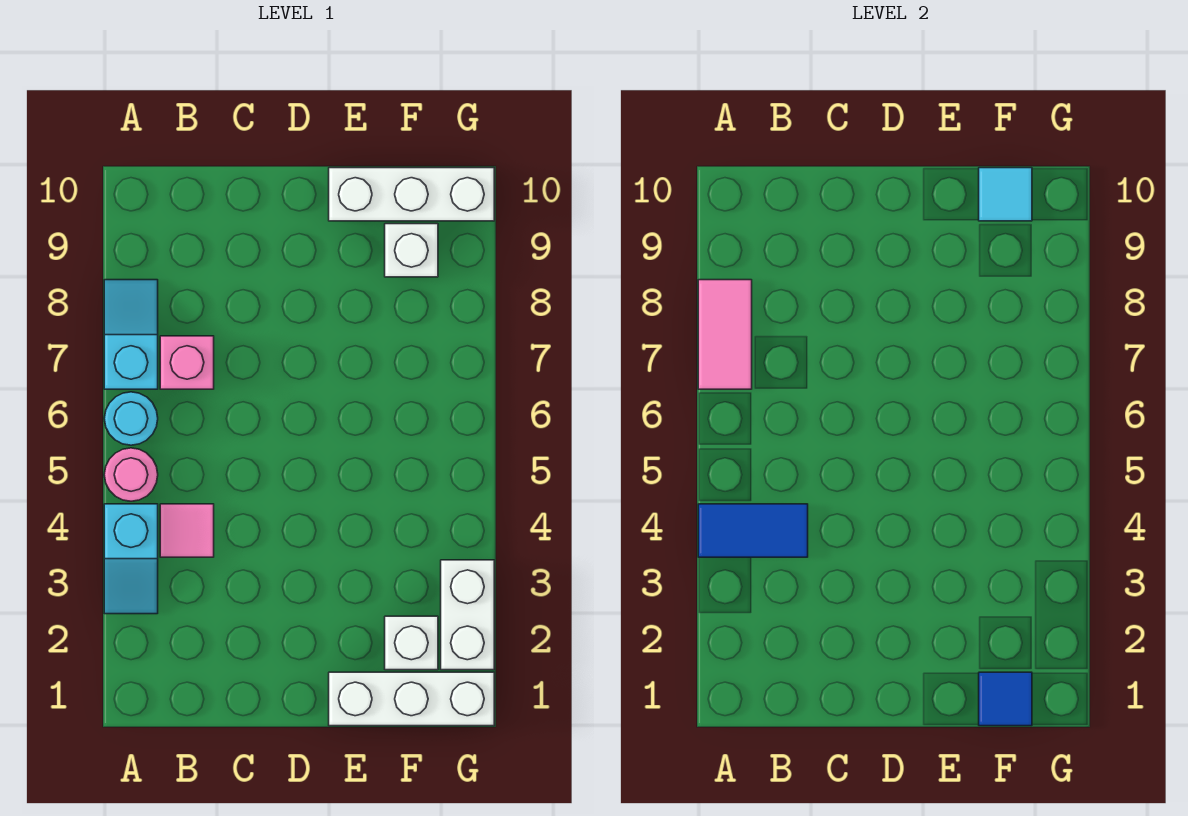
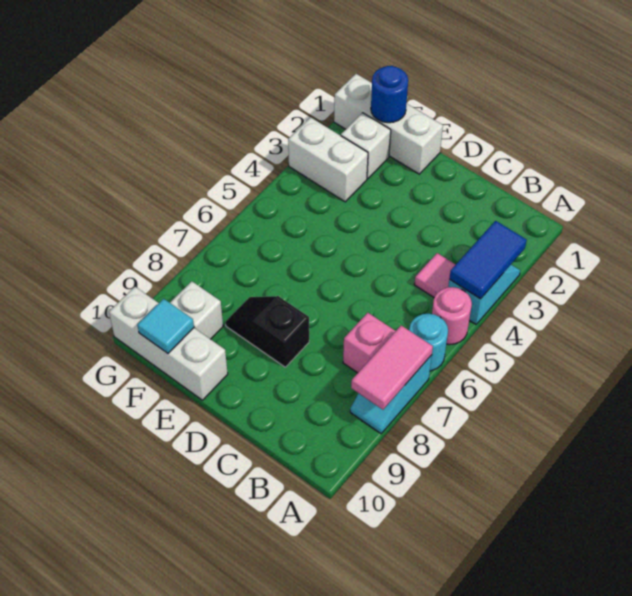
blue tile A4:B4 level 2 -> blue tile A3:A4 level 2
none -> black slope D8:E8 level 1 top D
blue tile F1 level 2 -> blue round brick F1 level 2
white brick G2:G3 level 1 -> white brick F3:G3 level 1

